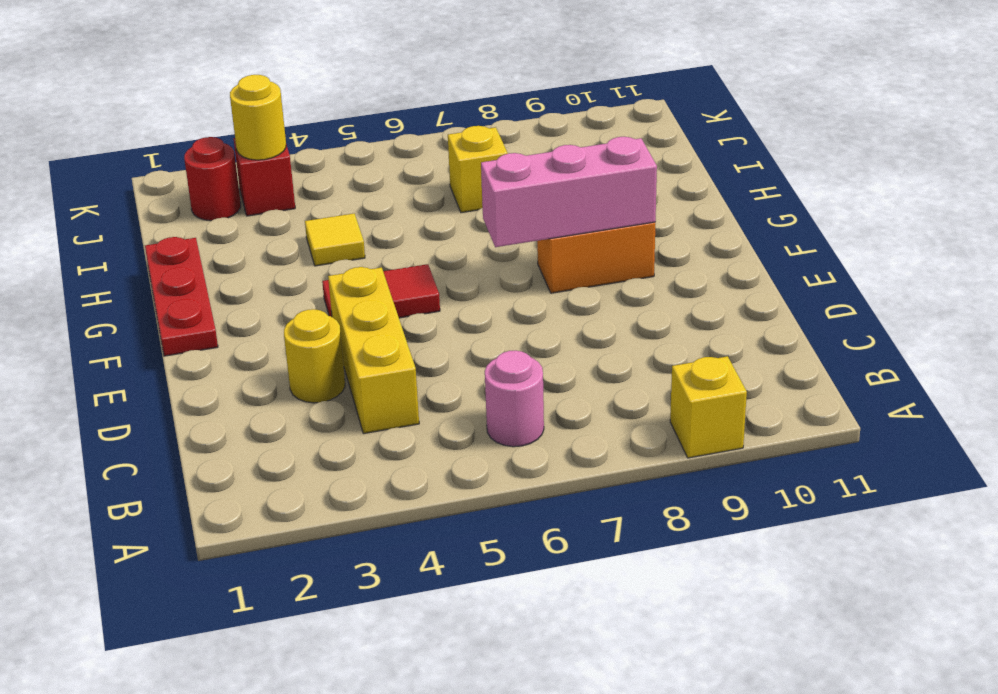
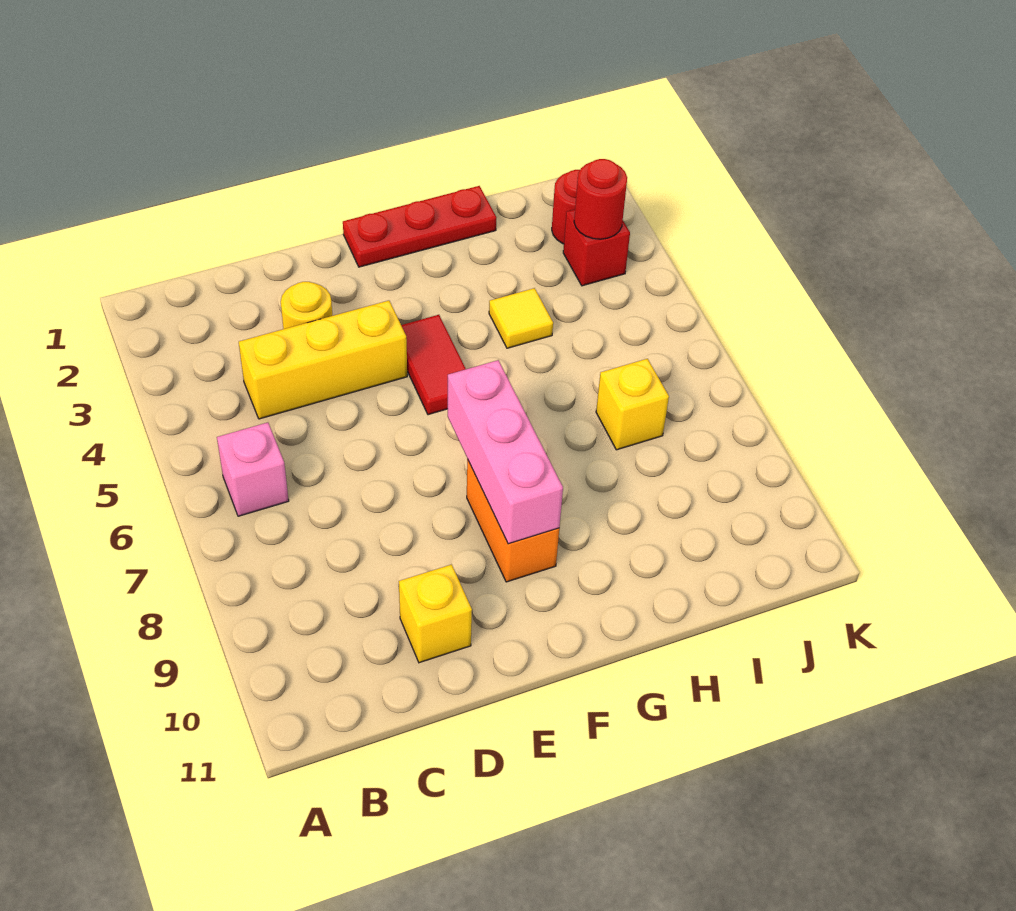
yellow brick A9 level 1 -> yellow brick D10 level 1
pink round brick B6 level 1 -> pink brick B6 level 1
yellow round brick J3 level 2 -> red round brick J3 level 2

